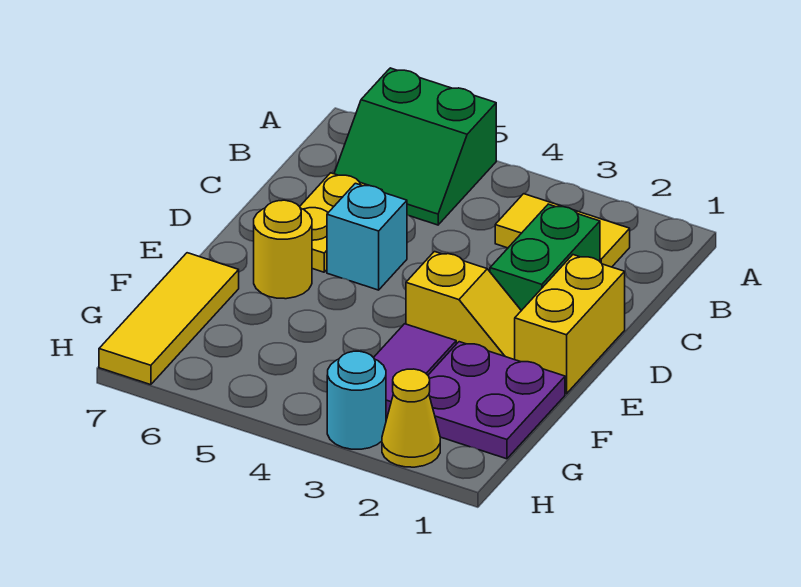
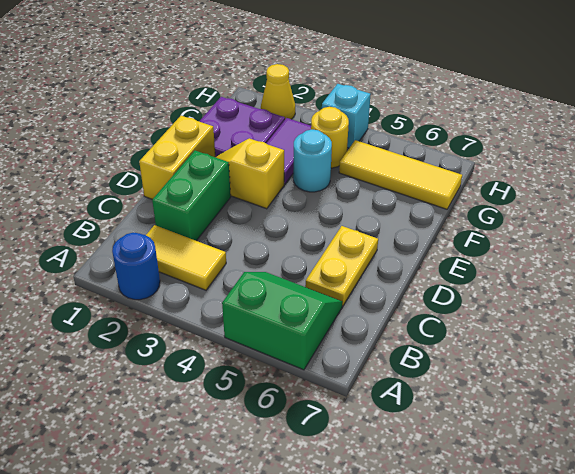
none -> blue round brick A2 level 1
cyan brick D5 level 1 -> cyan brick H4 level 1
yellow round brick E6 level 1 -> yellow round brick G4 level 1
yellow tile F7:H7 level 1 -> yellow tile G5:G7 level 1
cyan round brick H3 level 1 -> cyan round brick F4 level 1

